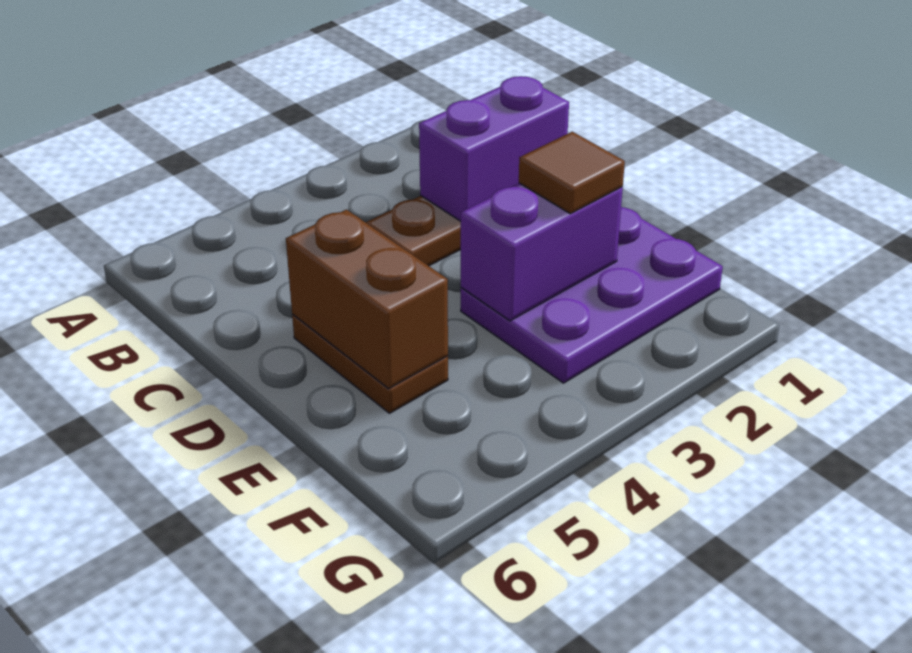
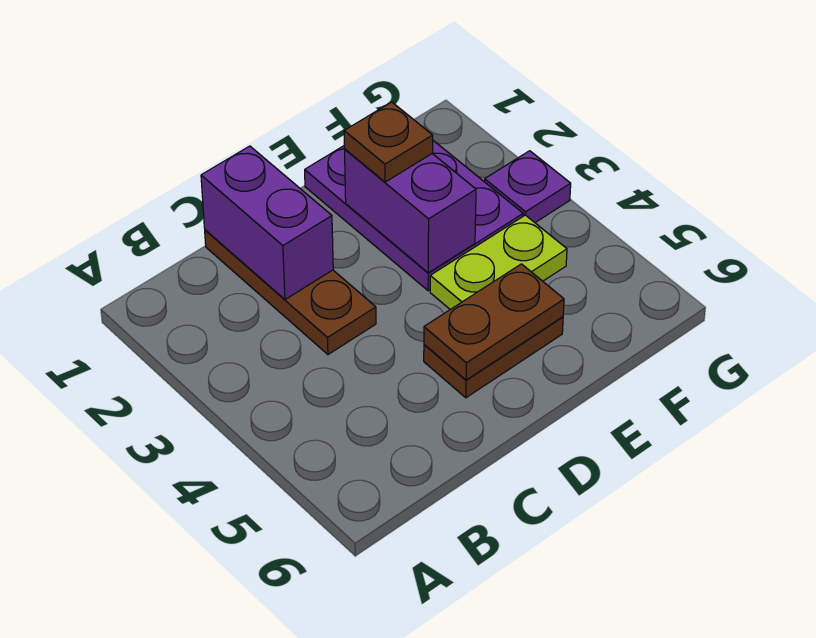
brown brick D5:E5 level 2 -> brown plate D5:E5 level 2
brown tile E2 level 3 -> brown plate E2 level 3
none -> lime plate E4:F4 level 1
none -> purple plate G3 level 1

